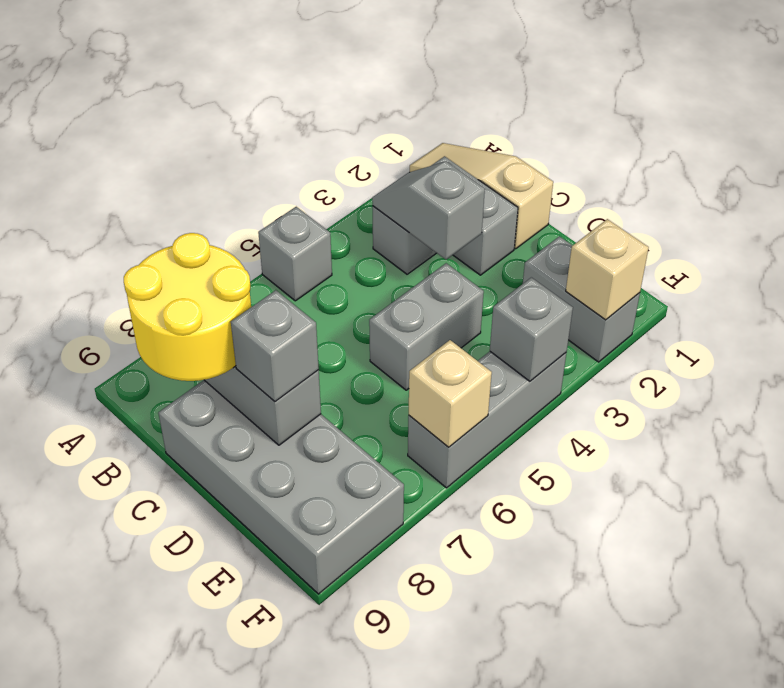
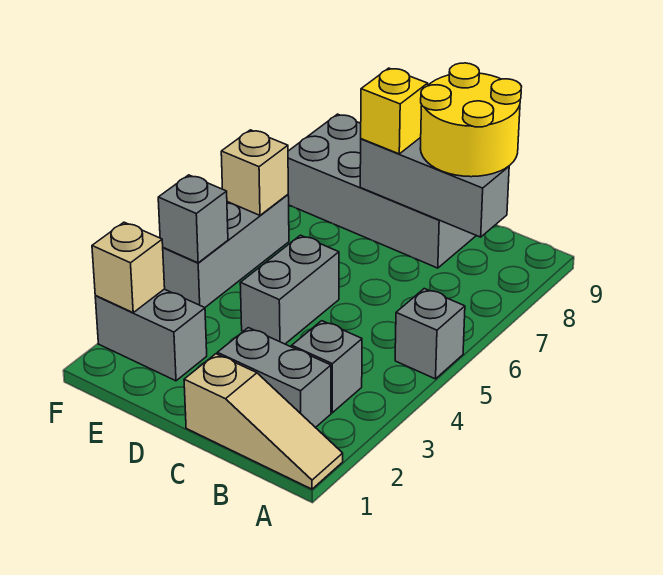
grey slope B3:C3 level 2 top C -> none
grey brick D8 level 3 -> yellow brick D8 level 3

